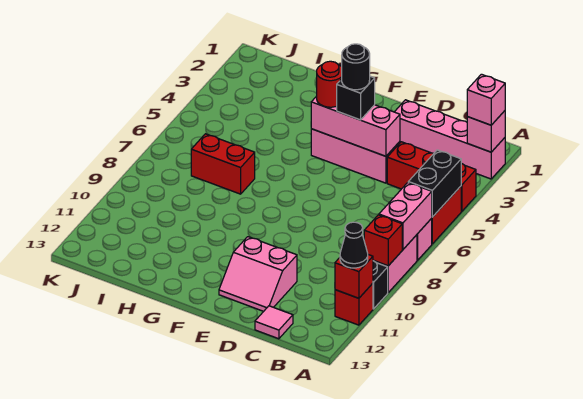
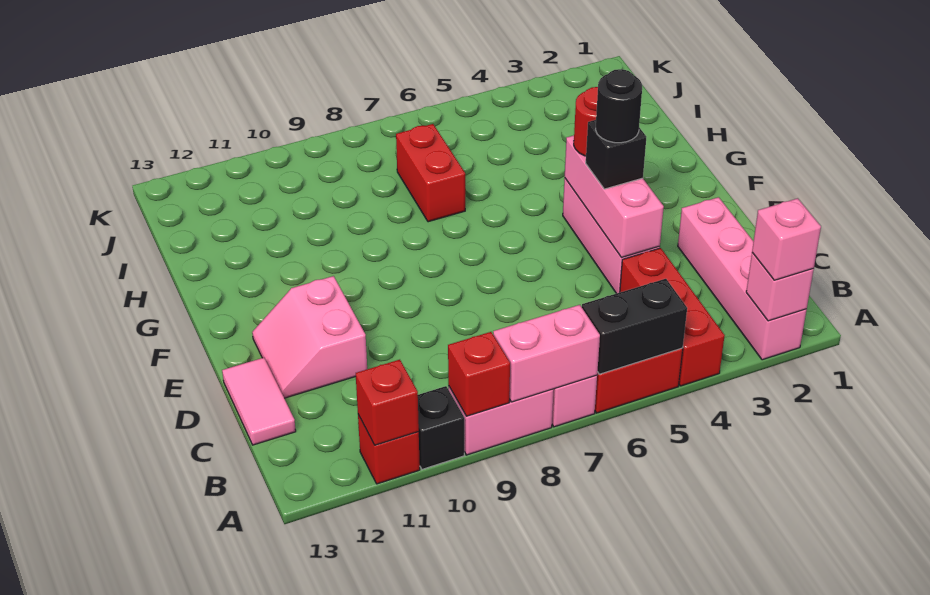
black cone A11 level 3 -> none
pink tile C13 level 1 -> pink tile C13:D13 level 1

